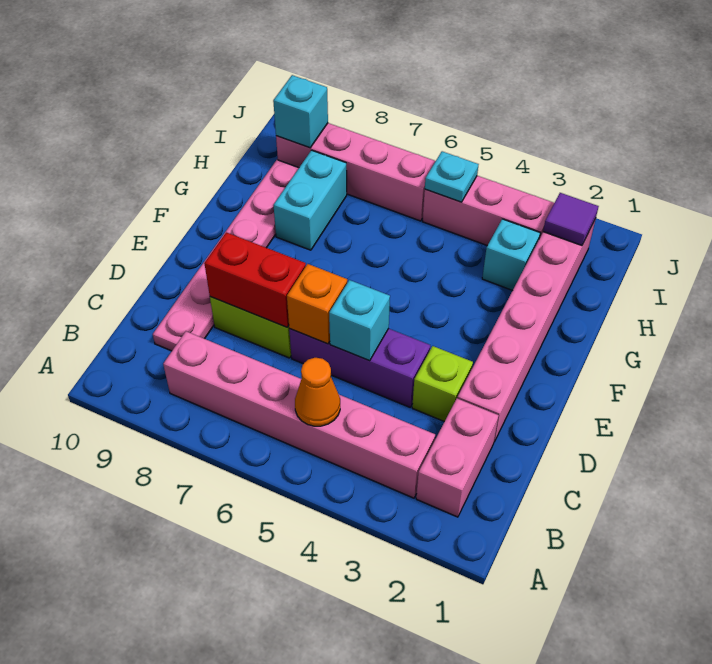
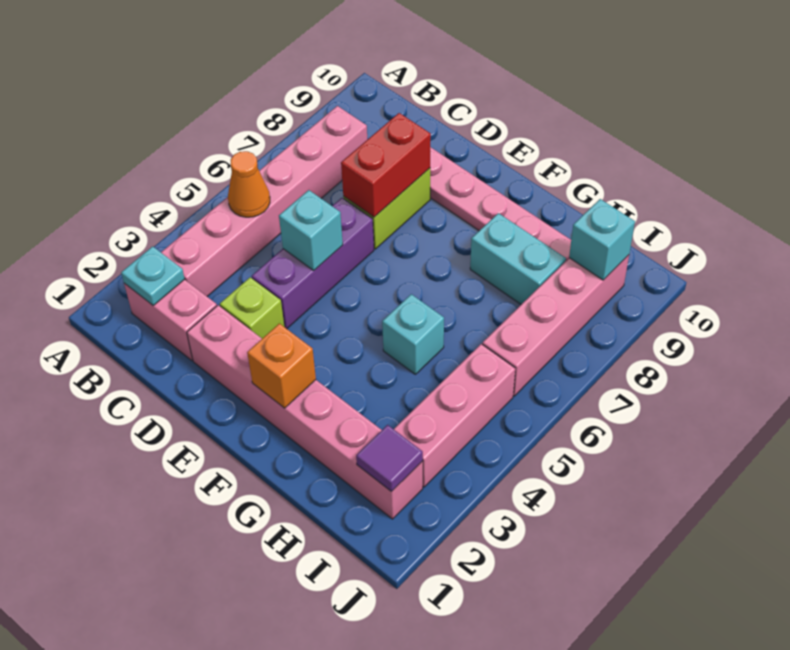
orange brick D6 level 2 -> orange brick F2 level 2
cyan brick H3 level 1 -> cyan brick G5 level 1
cyan plate I5 level 2 -> cyan plate B2 level 2

